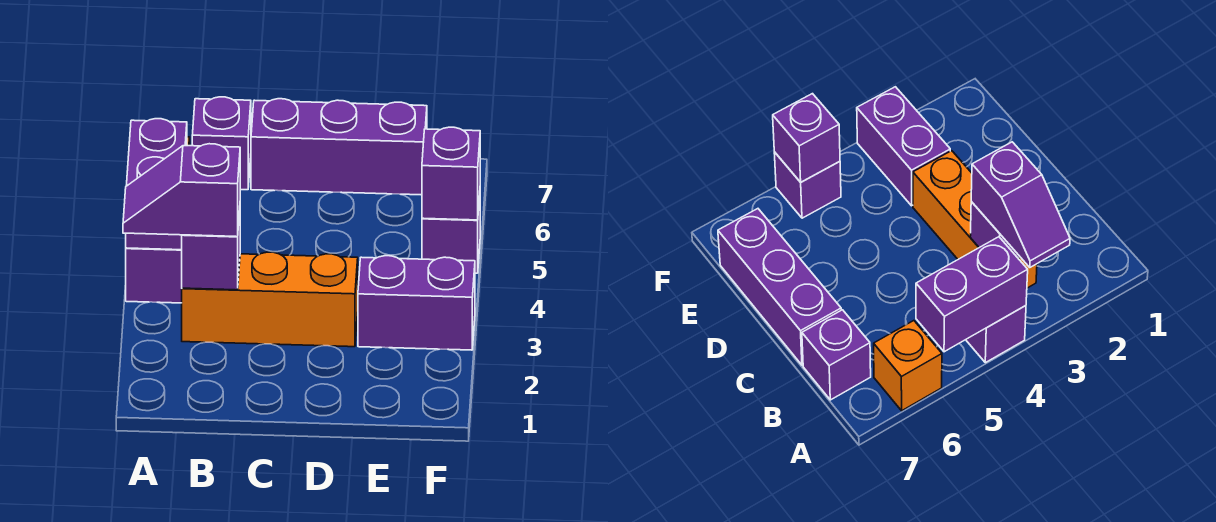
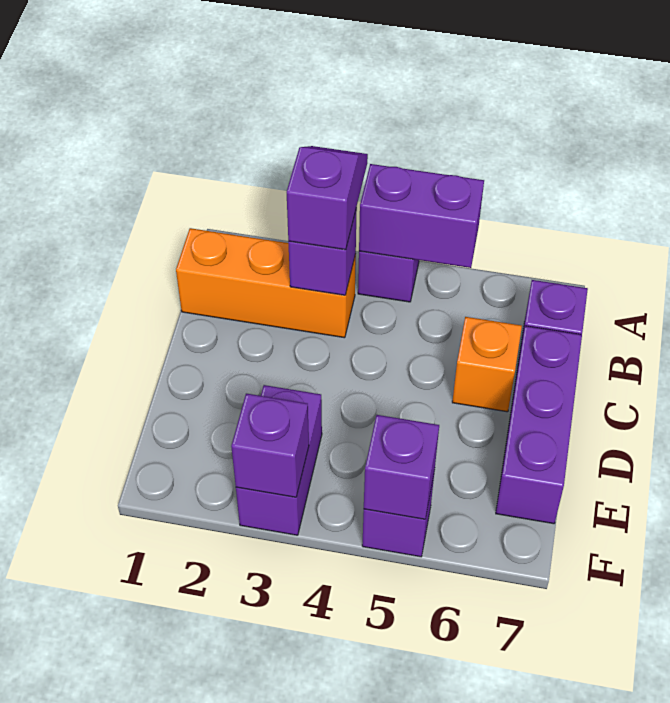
orange brick A6 level 1 -> orange brick C6 level 1
orange brick B3:D3 level 1 -> orange brick B1:B3 level 1
none -> purple brick F3 level 2

